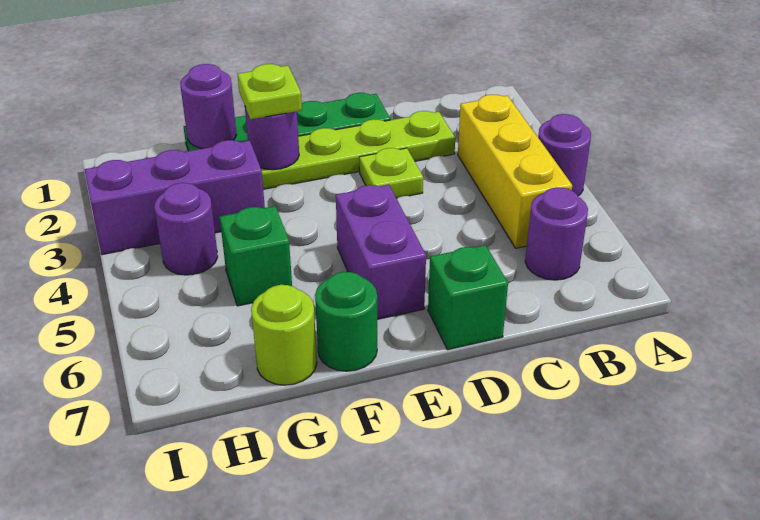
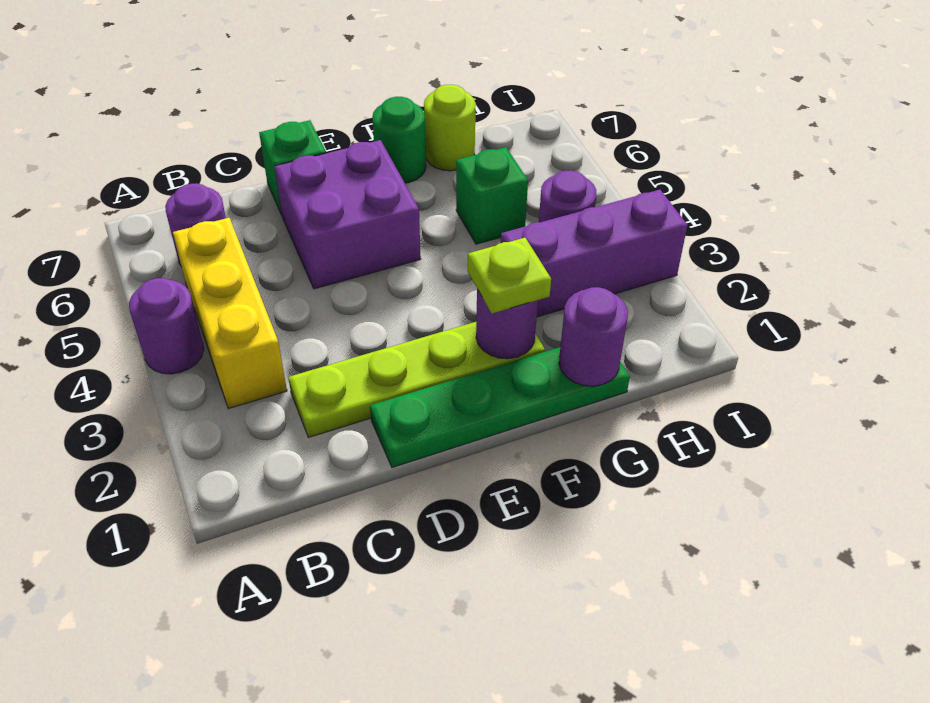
lime plate D3 level 1 -> none
purple brick E5:E6 level 1 -> purple brick D5:E6 level 1

